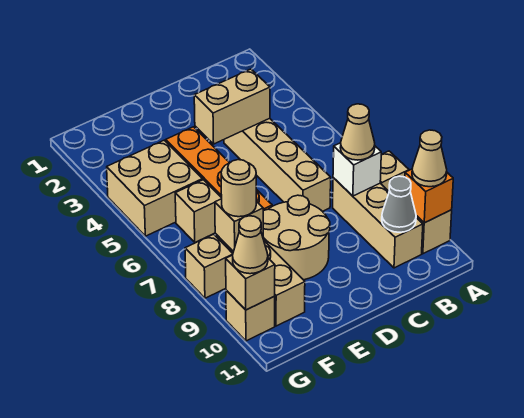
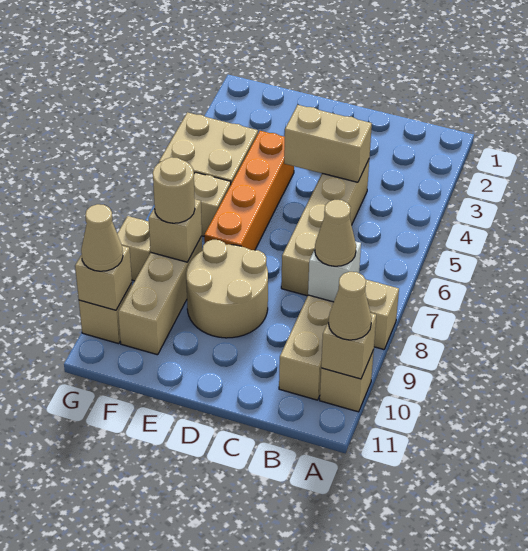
orange brick A10 level 2 -> tan brick A10 level 2
grey cone B10 level 2 -> none

